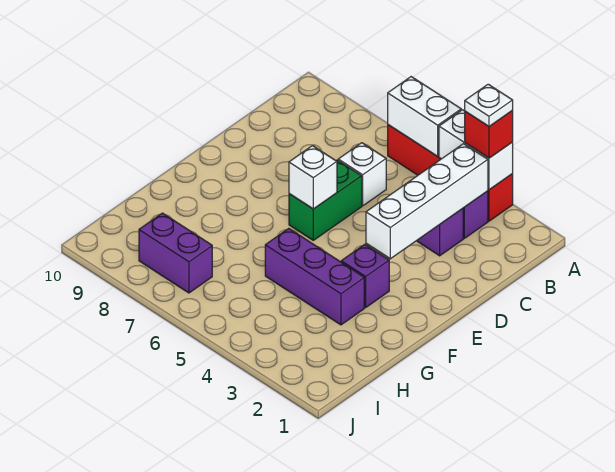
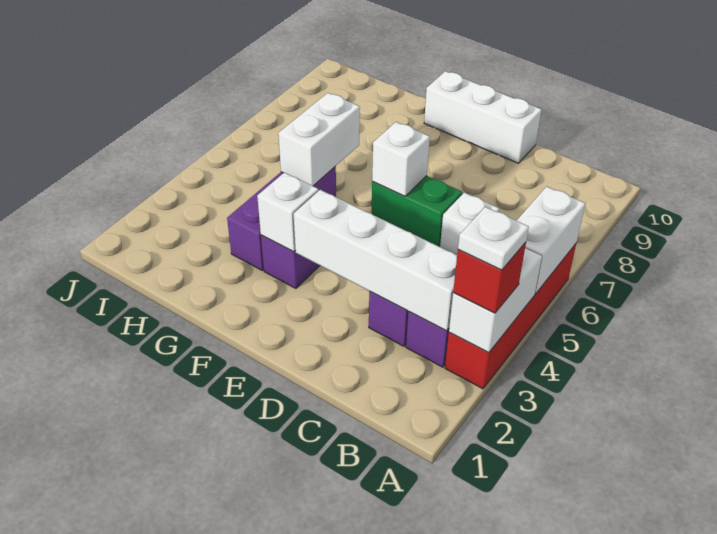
none -> white brick D10:F10 level 1
none -> white brick F3 level 2
none -> white brick G5:G6 level 2
purple brick I7:I8 level 1 -> none

